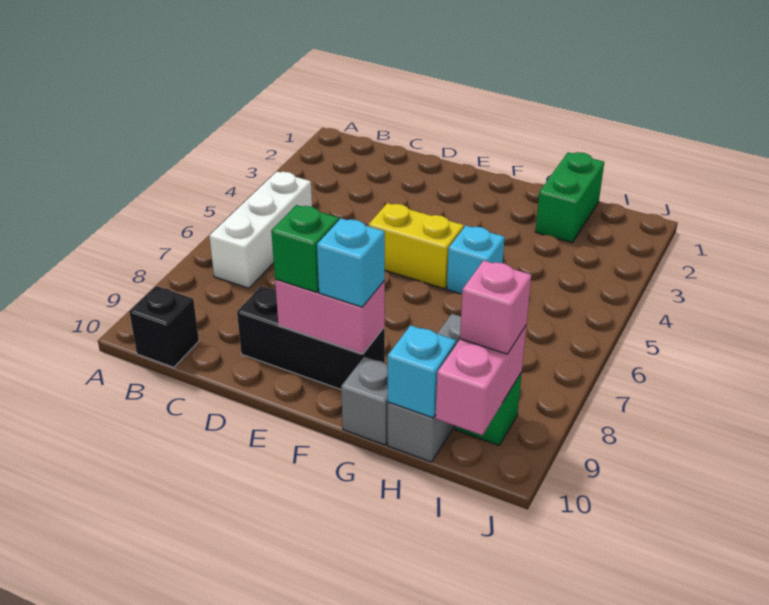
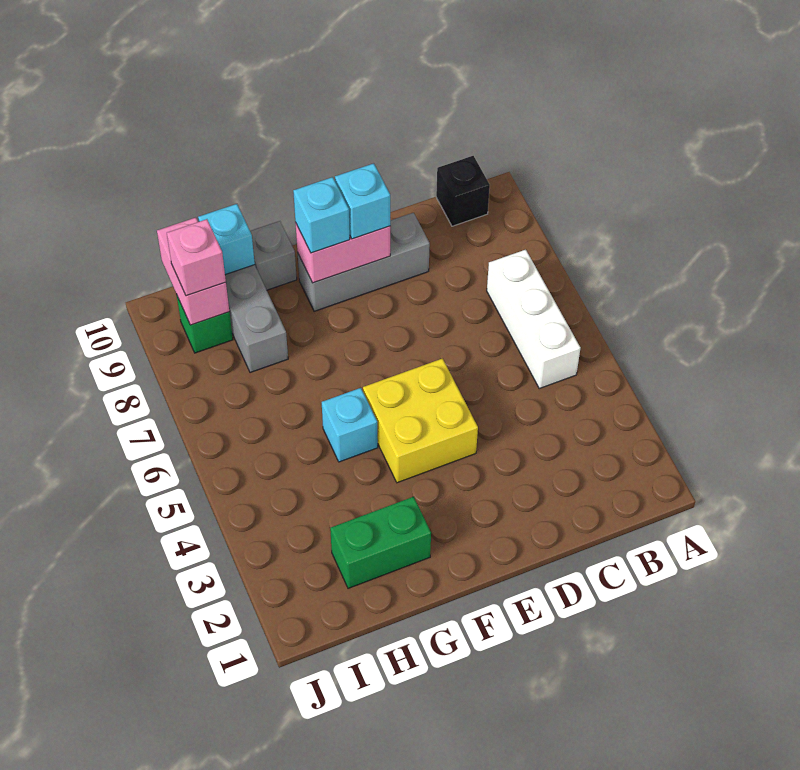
black brick D9:F9 level 1 -> grey brick D9:F9 level 1
yellow brick E5:F5 level 1 -> yellow brick E4:F5 level 1
green brick E9 level 3 -> cyan brick E9 level 3
green brick H1:H2 level 1 -> green brick G2:H2 level 1

